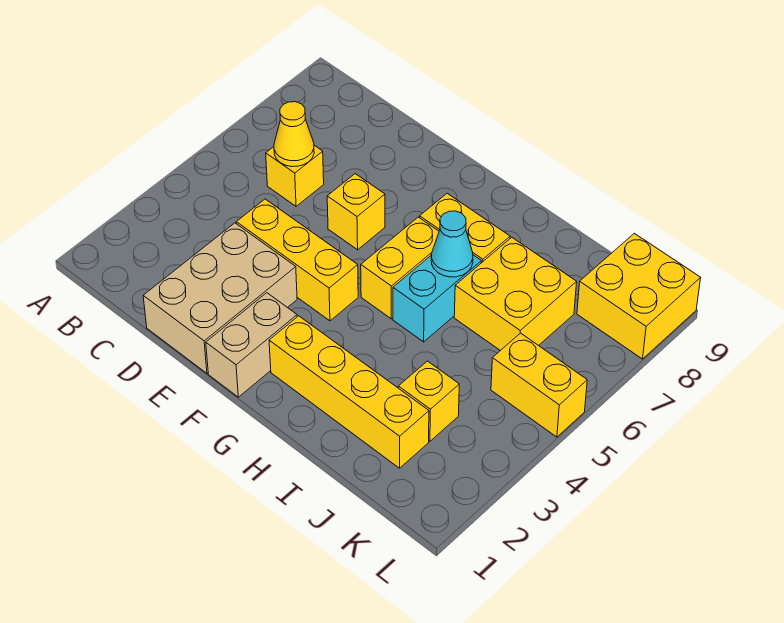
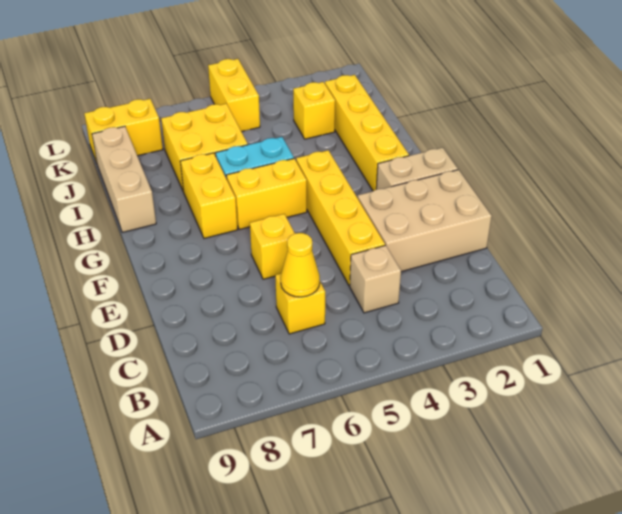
none -> tan brick C4 level 1
yellow brick D4:F4 level 1 -> yellow brick D4:G4 level 1
cyan cone H6 level 2 -> none
none -> tan brick H9:J9 level 1
yellow brick K8:L9 level 1 -> yellow brick K8:K9 level 1

